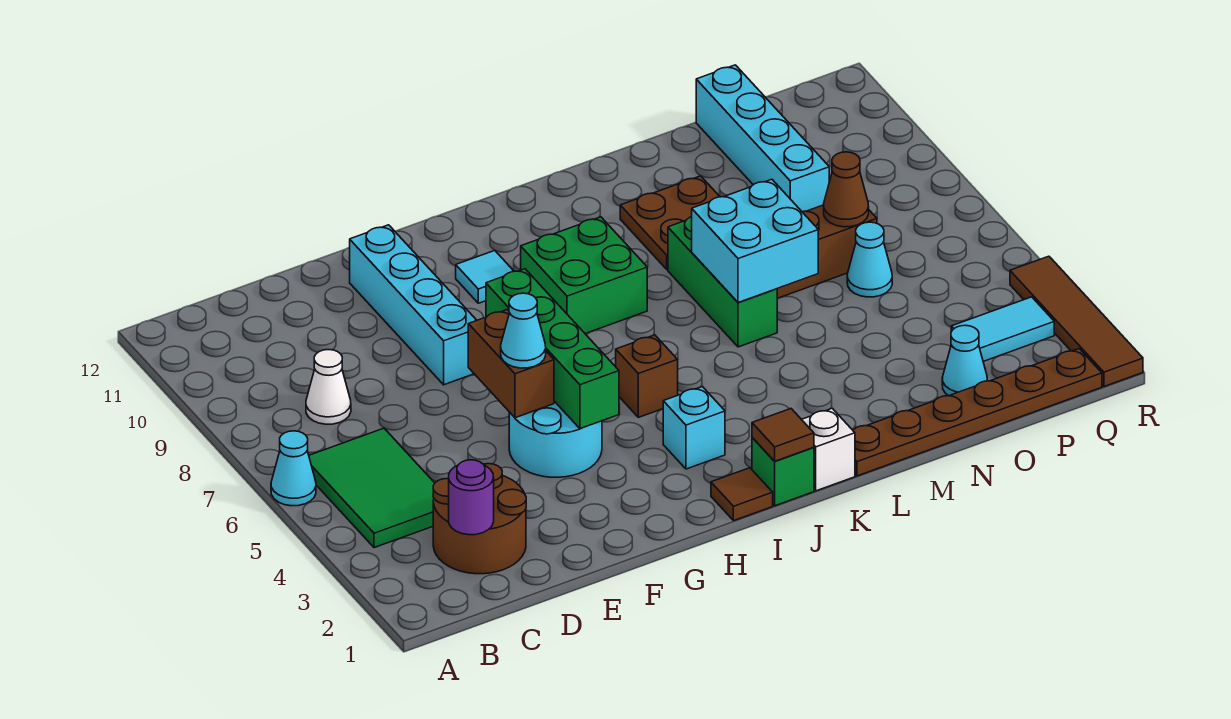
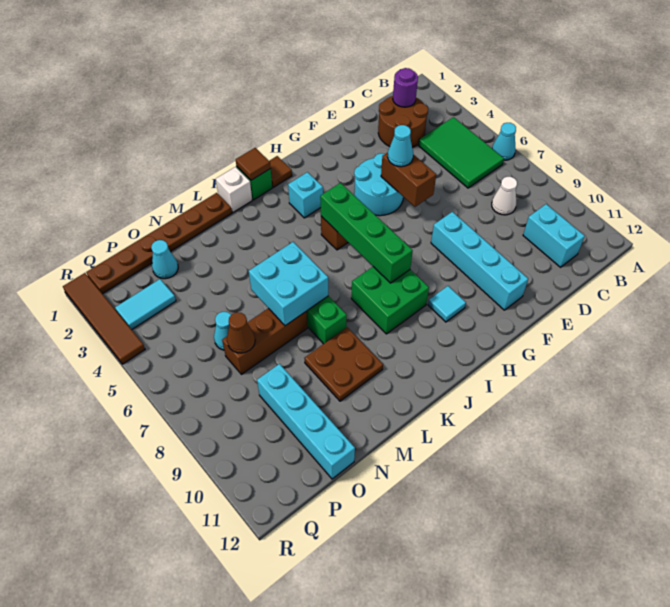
none -> cyan brick C10:C11 level 1
green brick G4:G7 level 2 -> green brick I5:I8 level 2

